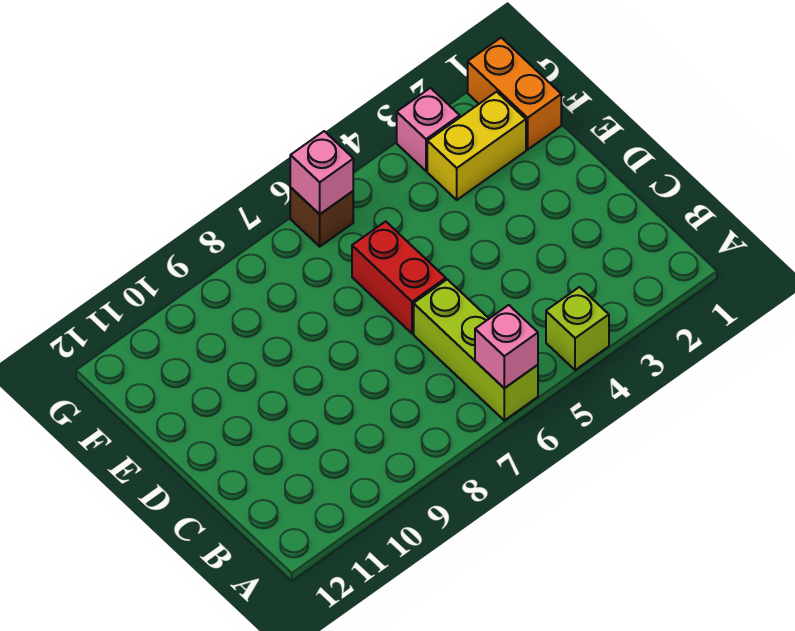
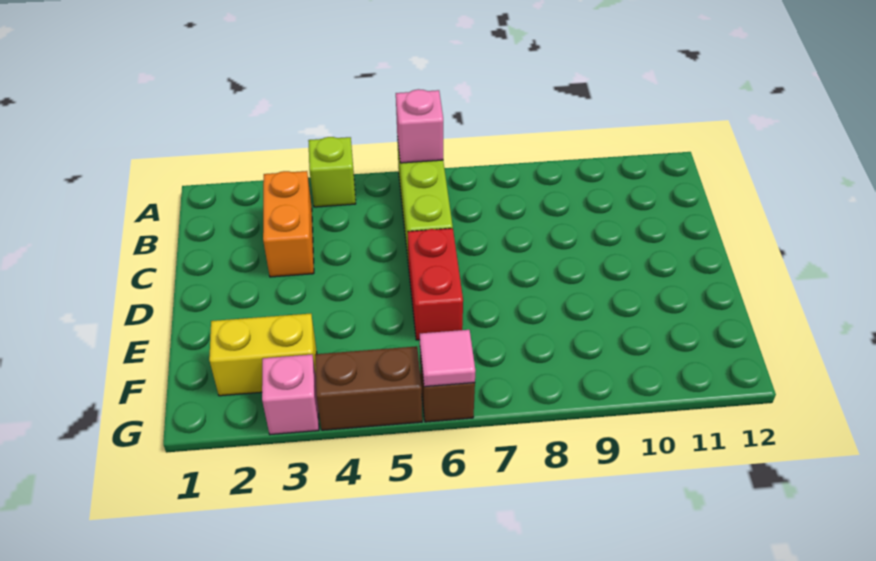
orange brick F1:G1 level 1 -> orange brick B3:C3 level 1
none -> brown brick G4:G5 level 1
pink brick G6 level 2 -> pink tile G6 level 2

